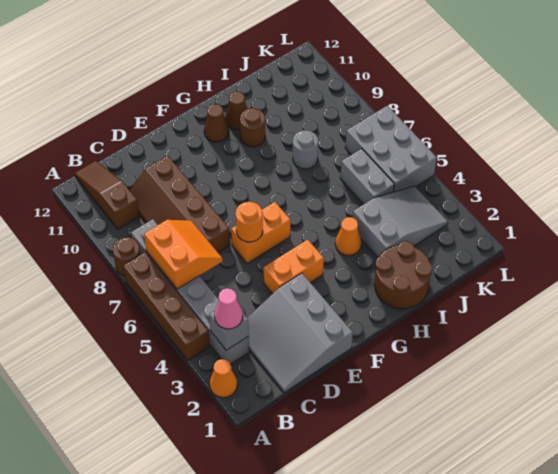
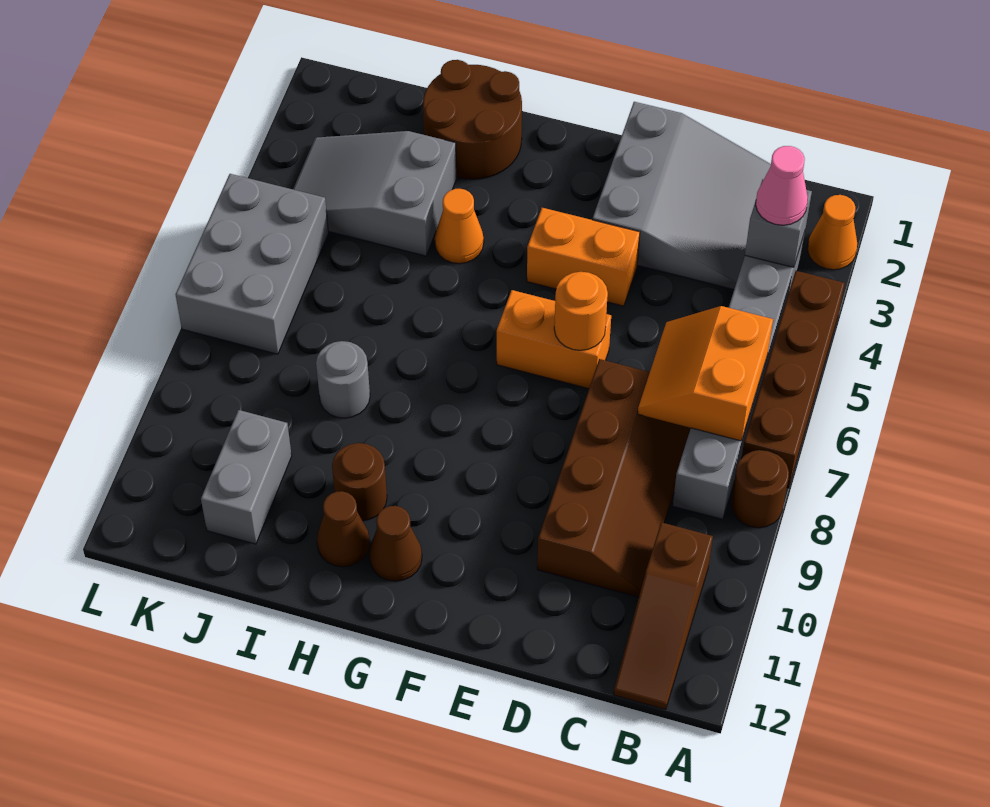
grey brick J5:J6 level 1 -> grey brick J10:J11 level 1

